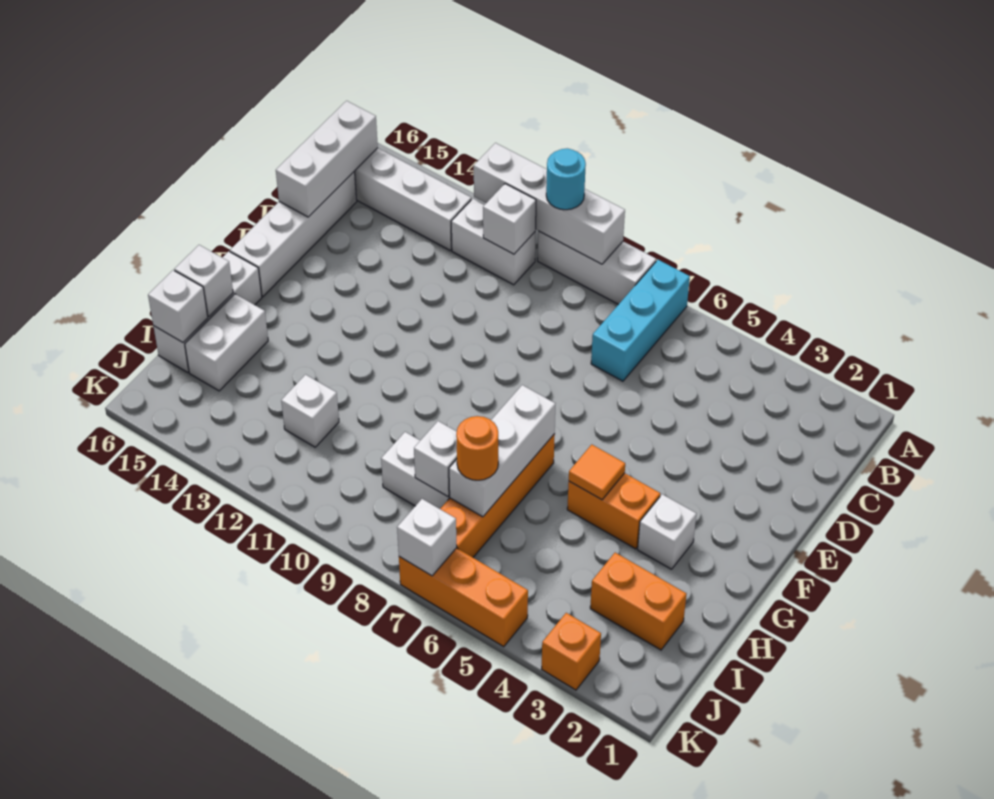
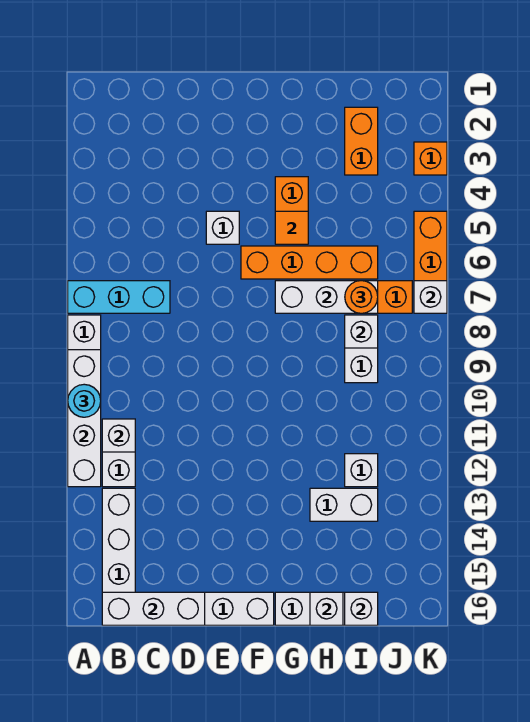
none -> orange brick F6:I6 level 1
white brick G3 level 1 -> white brick E5 level 1
white brick H15:I15 level 1 -> white brick H13:I13 level 1

